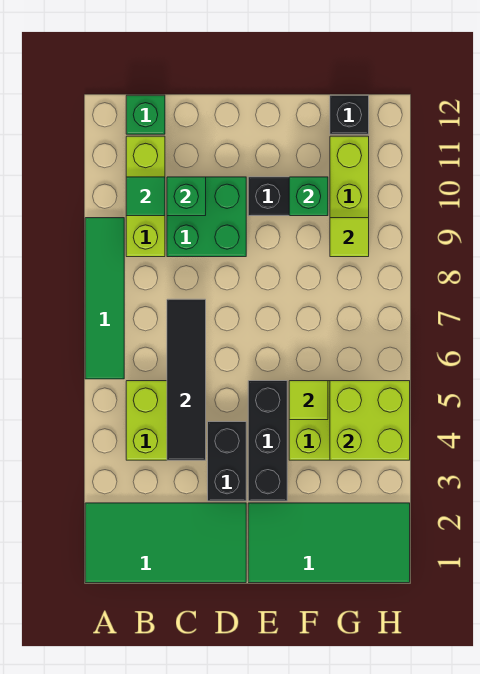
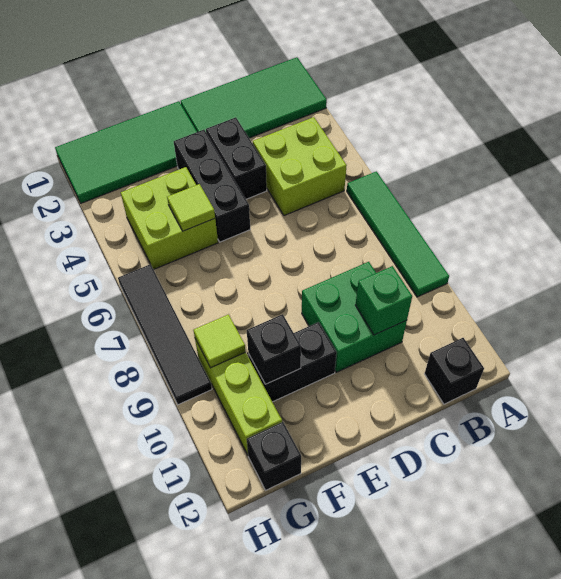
lime brick B9:B11 level 1 -> none
green tile B10 level 2 -> none
green brick B12 level 1 -> black brick B12 level 1
black tile C4:C7 level 2 -> black tile H6:H9 level 1
green brick F10 level 2 -> black brick F10 level 2
lime brick G4:H5 level 2 -> none

